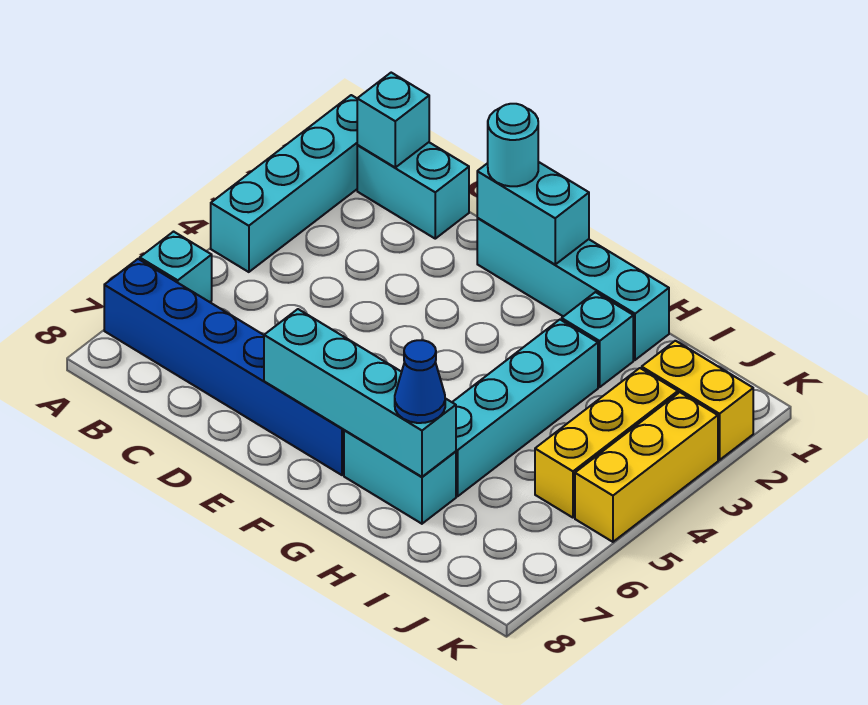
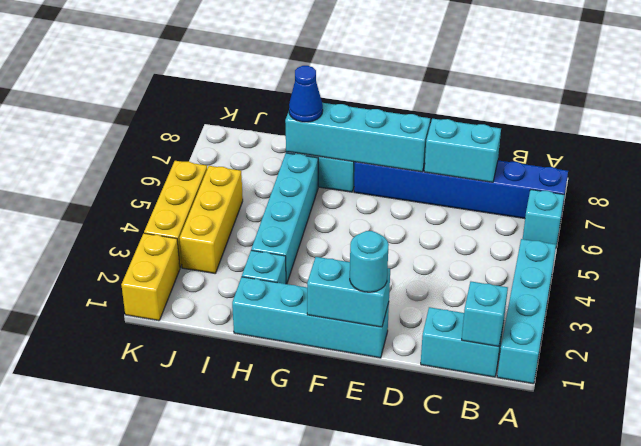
none -> cyan brick C7:D7 level 2
yellow brick J2:K2 level 1 -> yellow brick K1:K2 level 1

